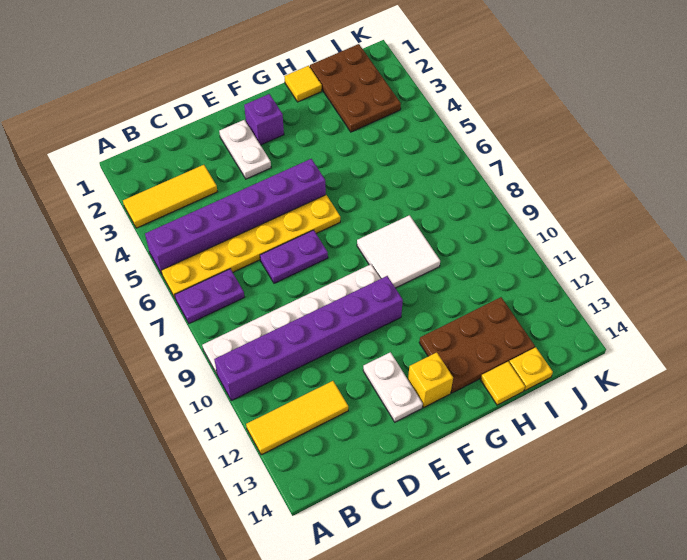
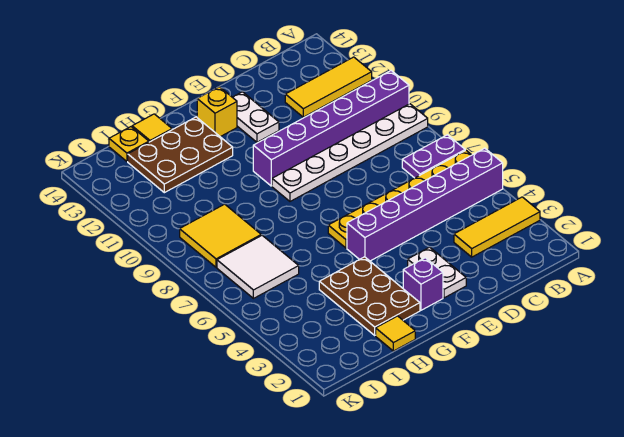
purple plate D7:E7 level 1 -> none
white tile G8:H9 level 1 -> white tile I6:J7 level 1
brown plate I1:J3 level 1 -> brown plate G2:H4 level 1
none -> yellow tile I8:J9 level 1

